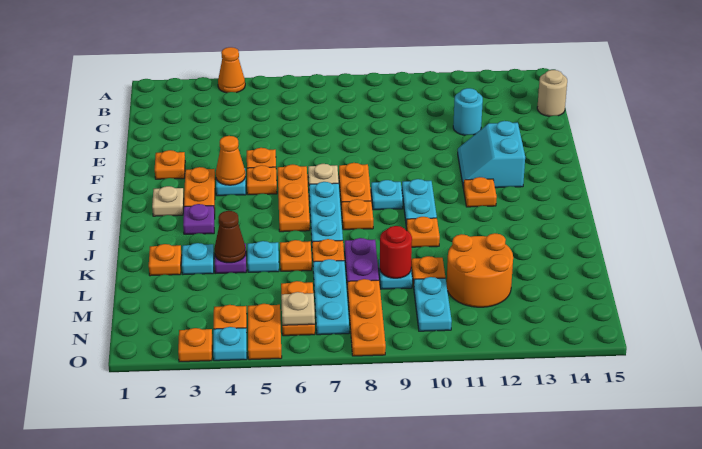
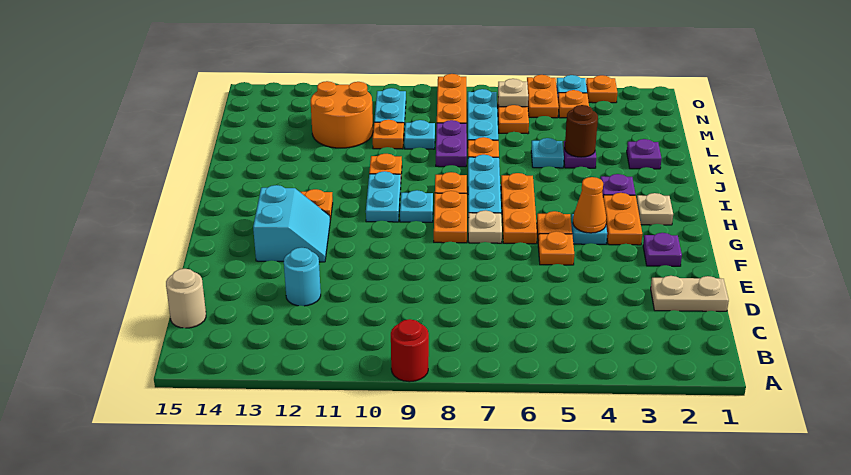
orange cone A4 level 1 -> none
none -> tan plate D1:D2 level 1
orange plate F2 level 1 -> purple plate F2 level 1
orange plate K2 level 1 -> purple plate K2 level 1
cyan plate K3 level 1 -> none
brown cone K4 level 2 -> brown round brick K4 level 2
orange plate K6 level 1 -> none
red round brick L9 level 2 -> red round brick A9 level 1

